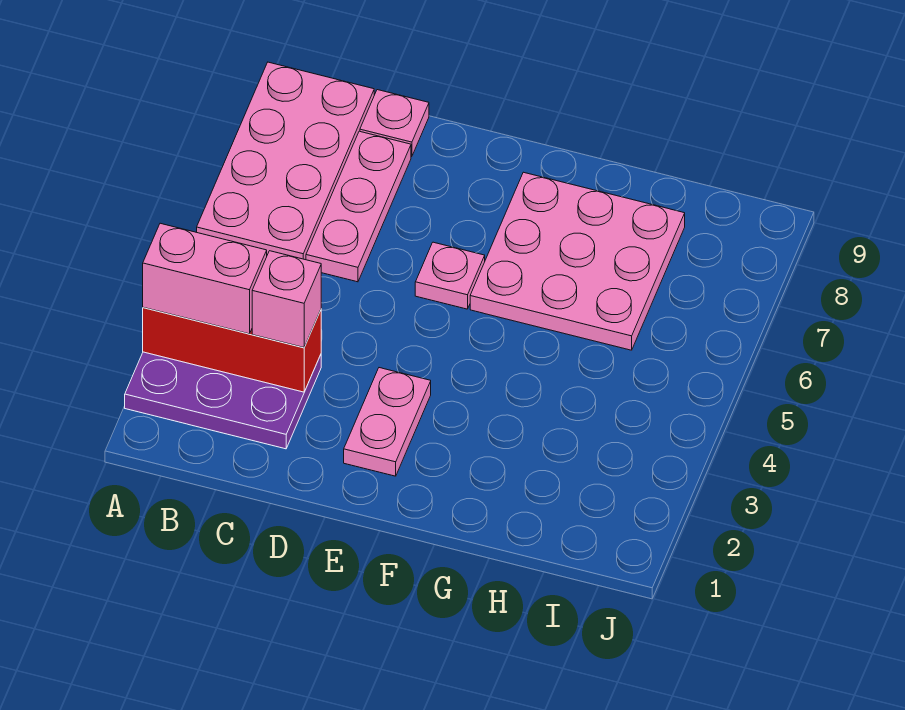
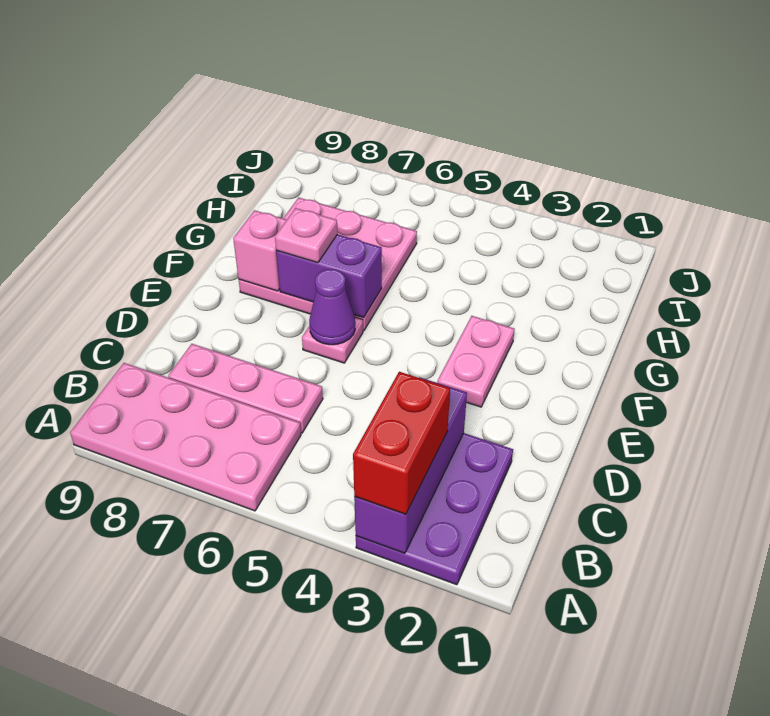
red brick A3:C3 level 2 -> purple brick A3:C3 level 2
pink brick A3:B3 level 3 -> red brick A3:B3 level 3
pink brick C3 level 3 -> pink brick F8 level 2
pink plate C9 level 1 -> pink plate F7 level 3
pink plate E2:E3 level 1 -> pink plate E3:F3 level 1
none -> purple cone E6 level 2
none -> purple brick F6:F7 level 2

